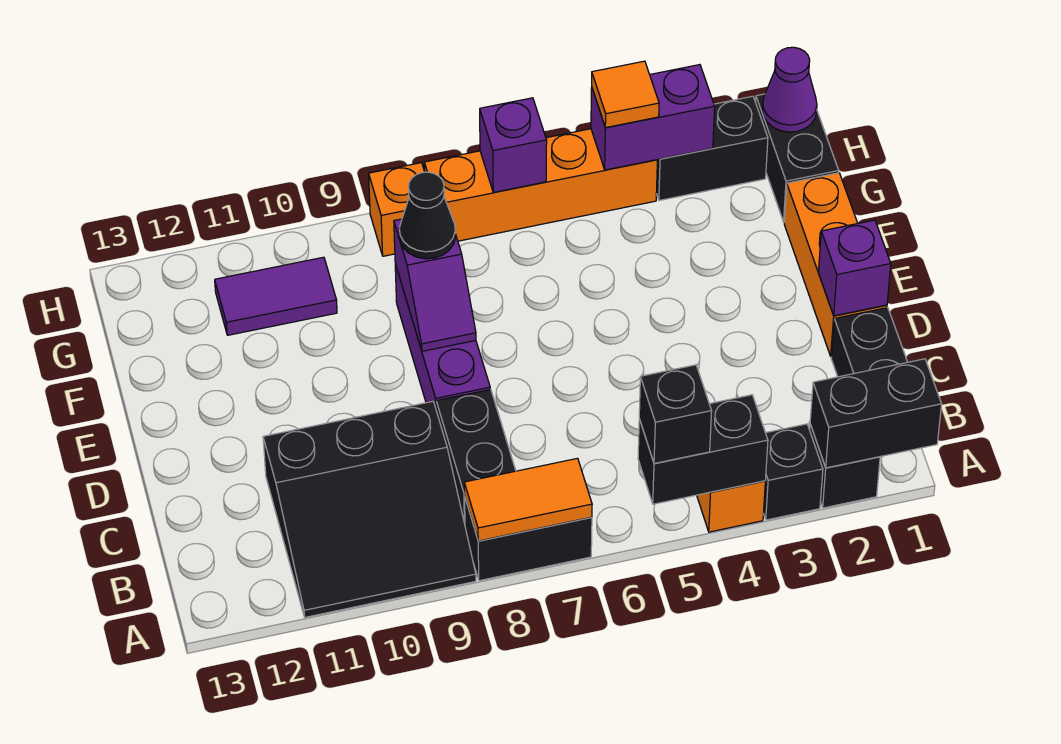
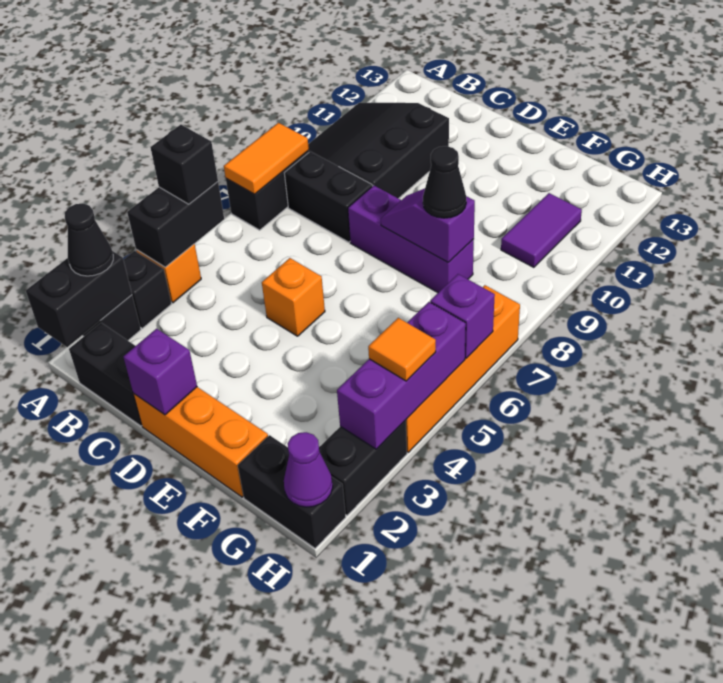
none -> black cone A2 level 3
purple brick H3:H4 level 2 -> purple brick H3:H5 level 2
orange brick H8 level 1 -> orange brick D5 level 1

